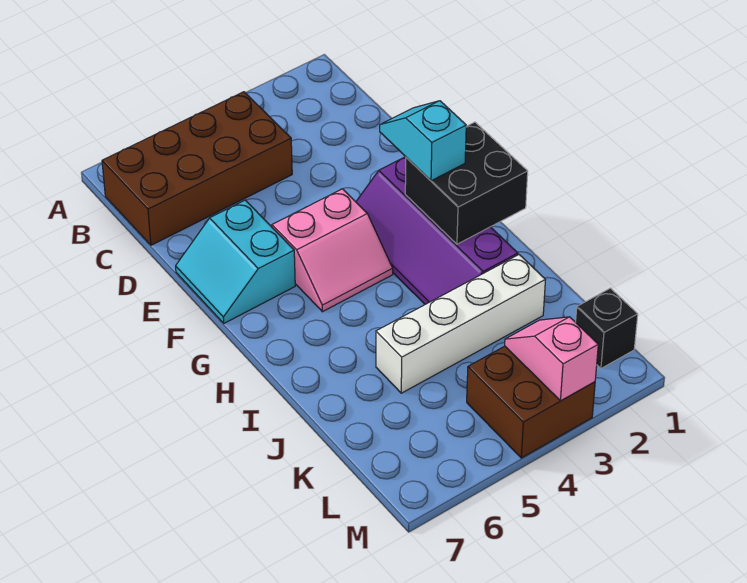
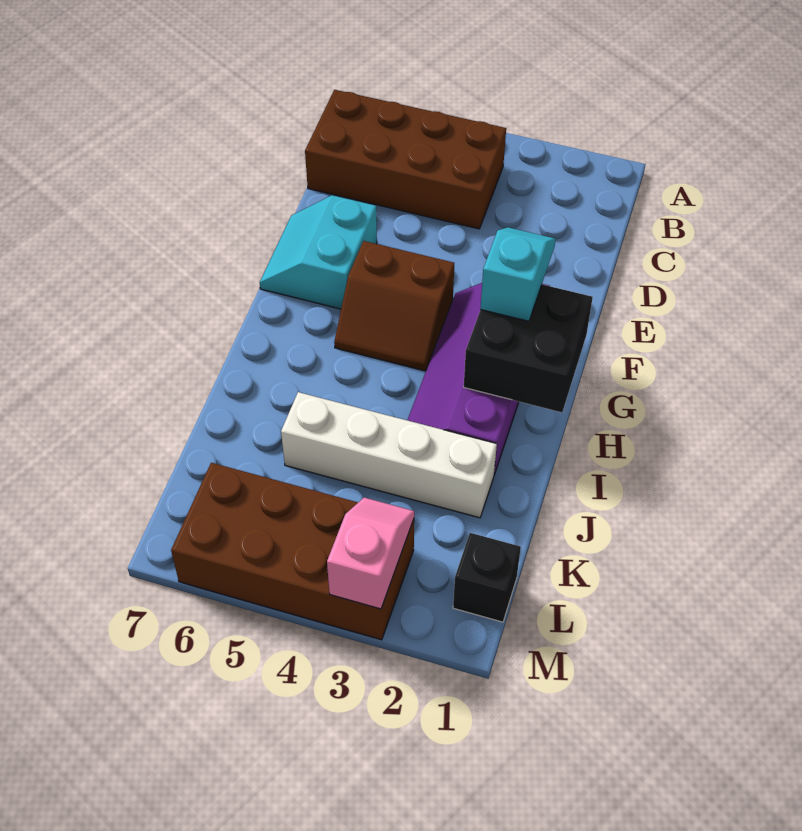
pink slope F4:G5 level 1 top F -> brown slope F4:G5 level 1 top F
brown brick L3:M4 level 1 -> brown brick L3:M6 level 1

